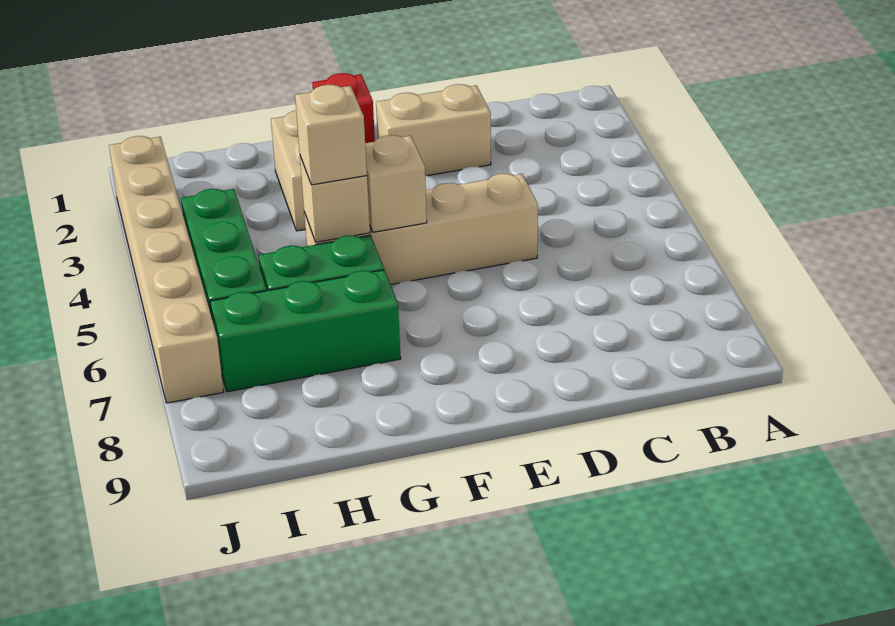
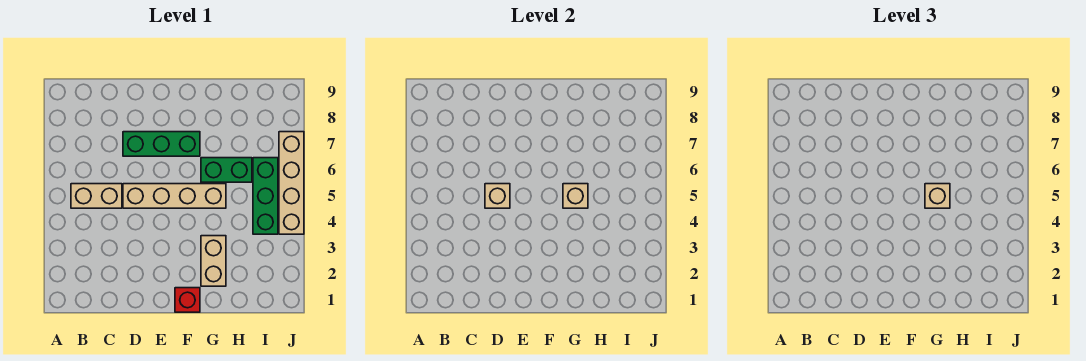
tan brick D2:E2 level 1 -> tan brick B5:C5 level 1
tan brick F5 level 2 -> tan brick D5 level 2
green brick G7:I7 level 1 -> green brick D7:F7 level 1
tan brick J2:J7 level 1 -> tan brick J4:J7 level 1

